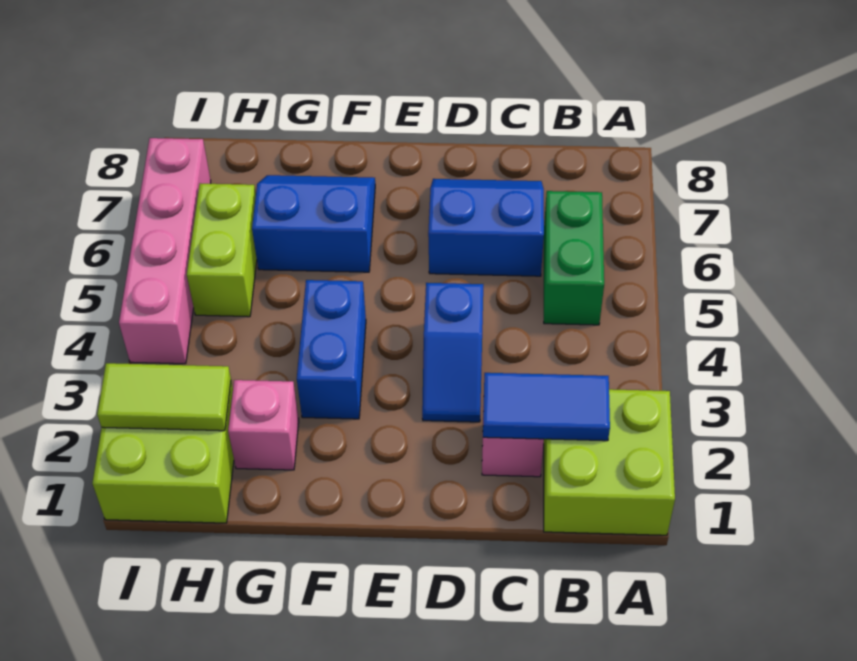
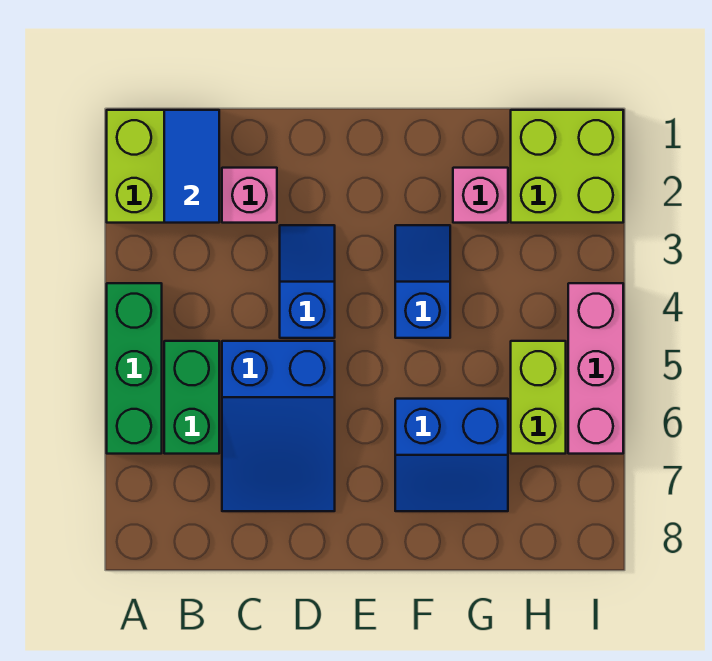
none -> green brick A4:A6 level 1
blue tile B2:C2 level 2 -> blue tile B1:B2 level 2
blue slope C6:D7 level 1 top 6 -> blue slope C5:D7 level 1 top 5
blue brick F3:F4 level 1 -> blue slope F3:F4 level 1 top 4
lime tile H2:I2 level 2 -> none
pink brick I4:I7 level 1 -> pink brick I4:I6 level 1

